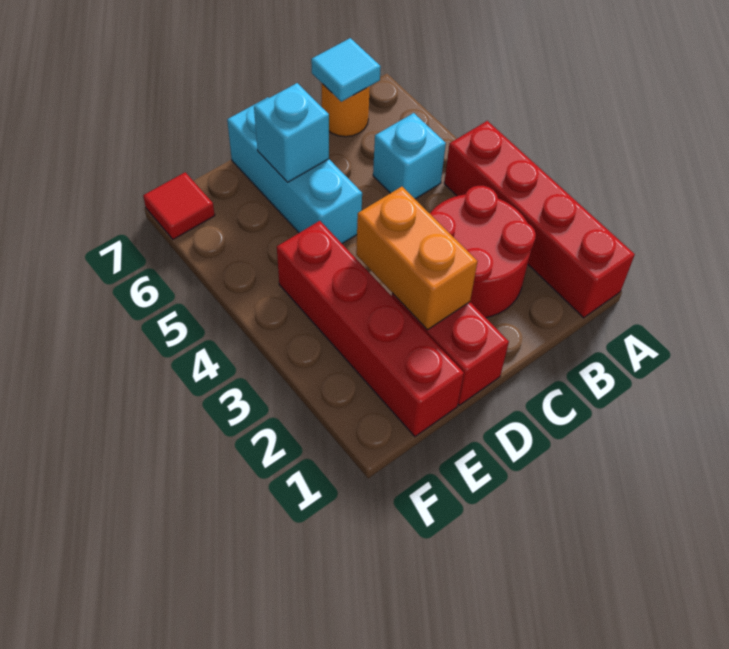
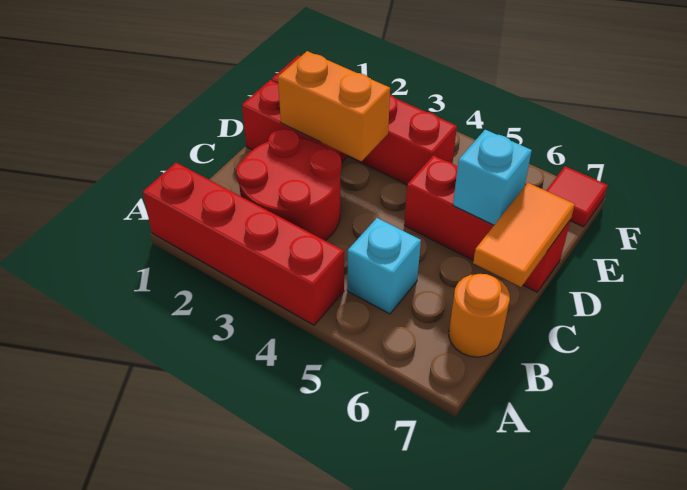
cyan tile B7 level 2 -> none
none -> orange tile C7:D7 level 2
cyan brick D5:D7 level 1 -> red brick D5:D7 level 1

